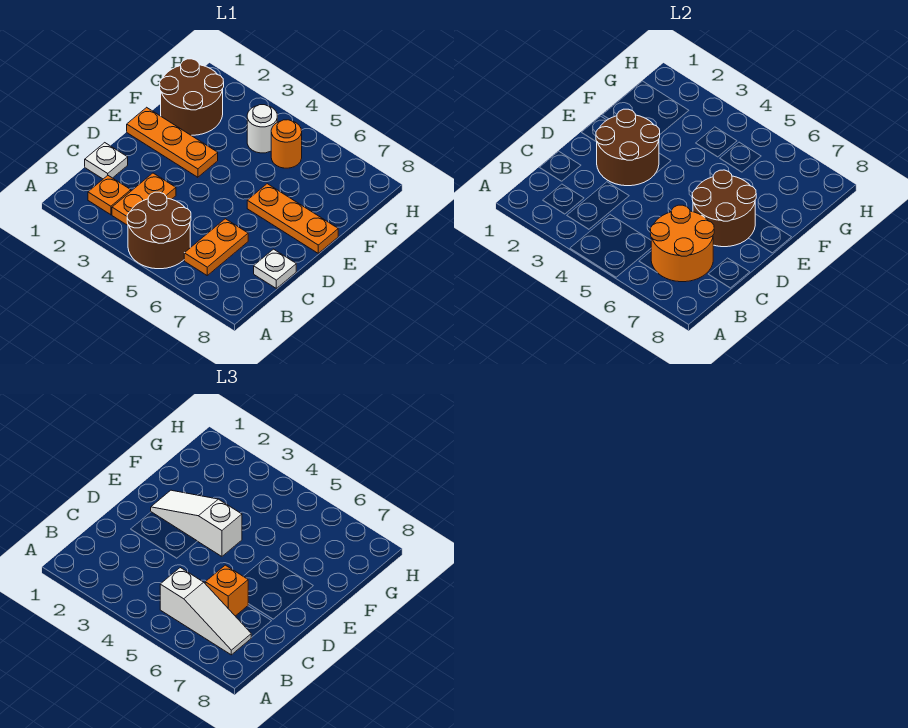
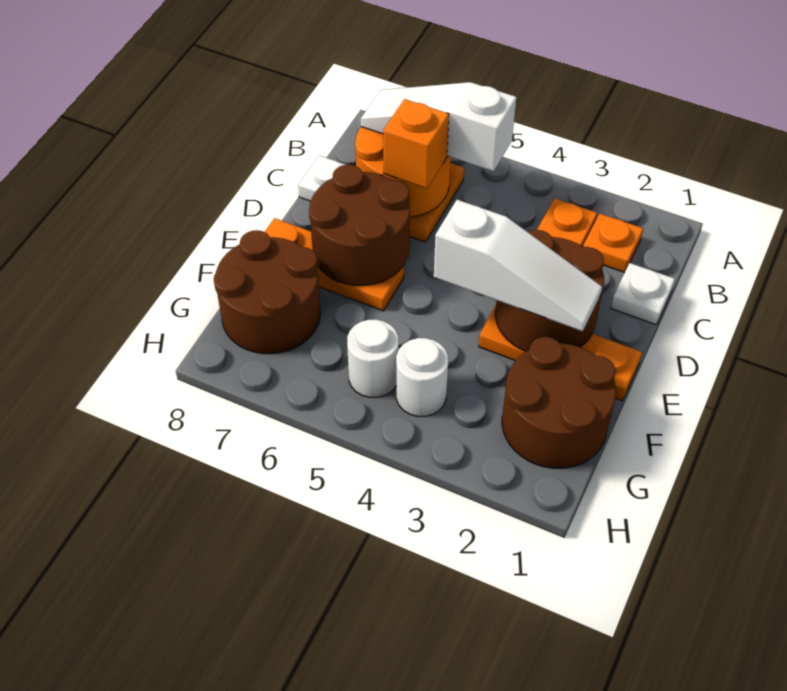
brown round brick A4:B5 level 1 -> brown round brick F7:G8 level 1
orange round brick G5 level 1 -> white round brick G5 level 1

